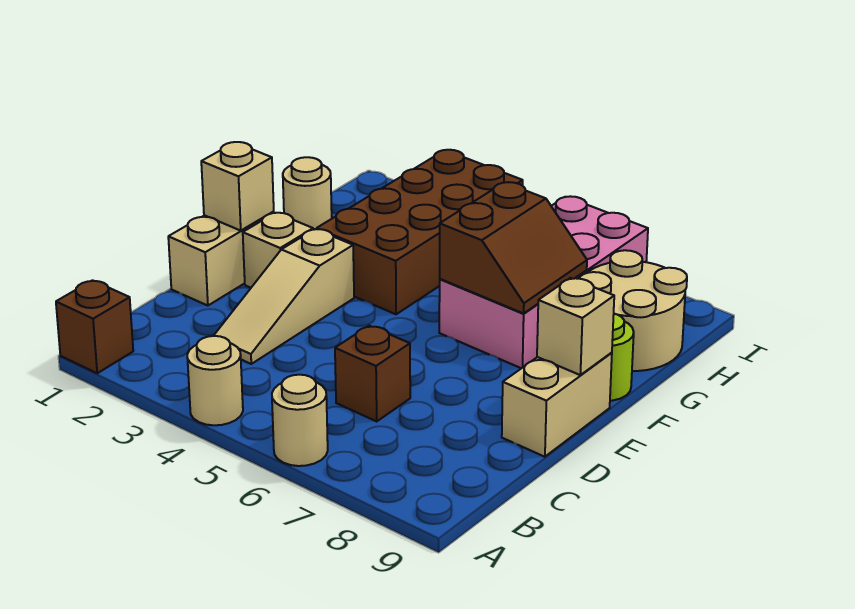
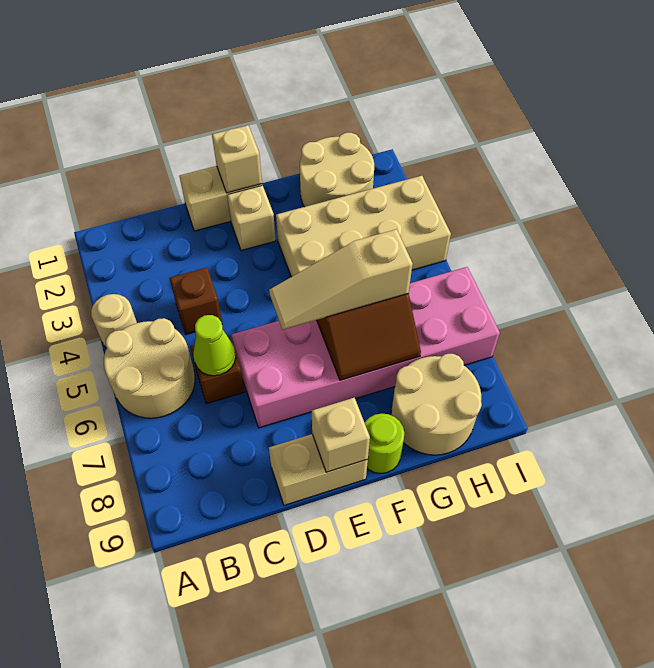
brown brick A1 level 1 -> brown brick C4 level 1
tan round brick A6 level 1 -> tan round brick A5:B6 level 1
tan slope C3:E3 level 1 top E -> tan slope E6:G6 level 3 top G
none -> lime cone C6 level 2
brown brick F3:I4 level 1 -> tan brick F3:I4 level 1
pink brick F6:I7 level 1 -> pink brick D6:I7 level 1
tan round brick G1 level 1 -> tan round brick G1:H2 level 1

